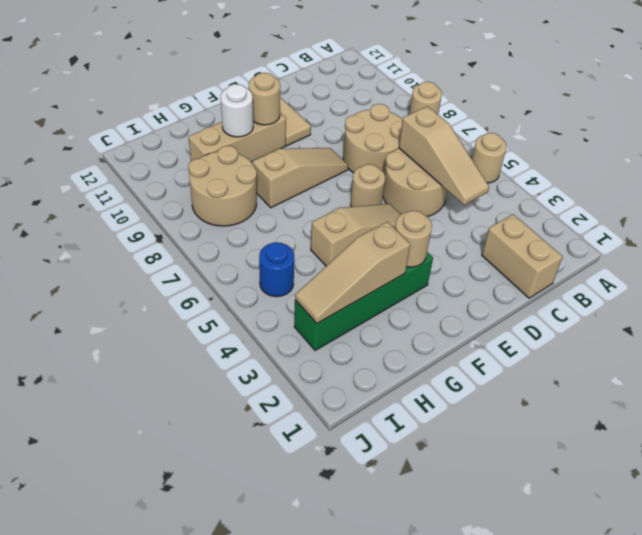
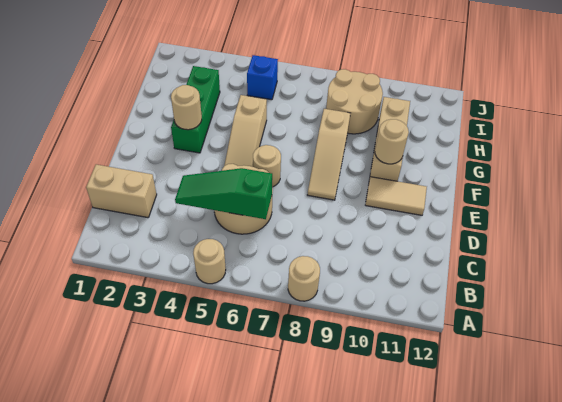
tan slope C4:C6 level 2 top 6 -> green slope C4:C6 level 2 top 6
tan round brick C7:D8 level 1 -> none
green brick F3:I3 level 1 -> green brick F3:H3 level 1
tan slope G3:I3 level 2 top G -> none
white round brick G10 level 2 -> none
blue round brick I5 level 1 -> blue brick I5 level 1

